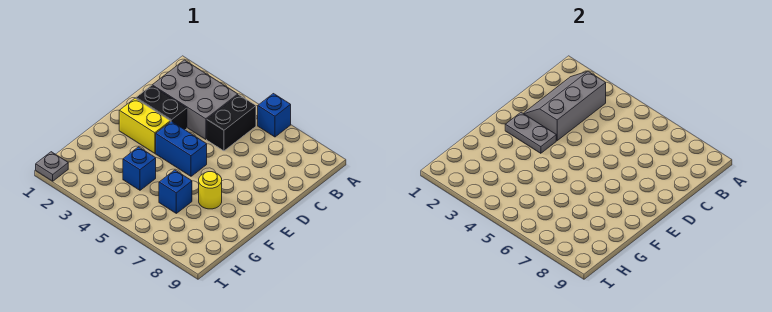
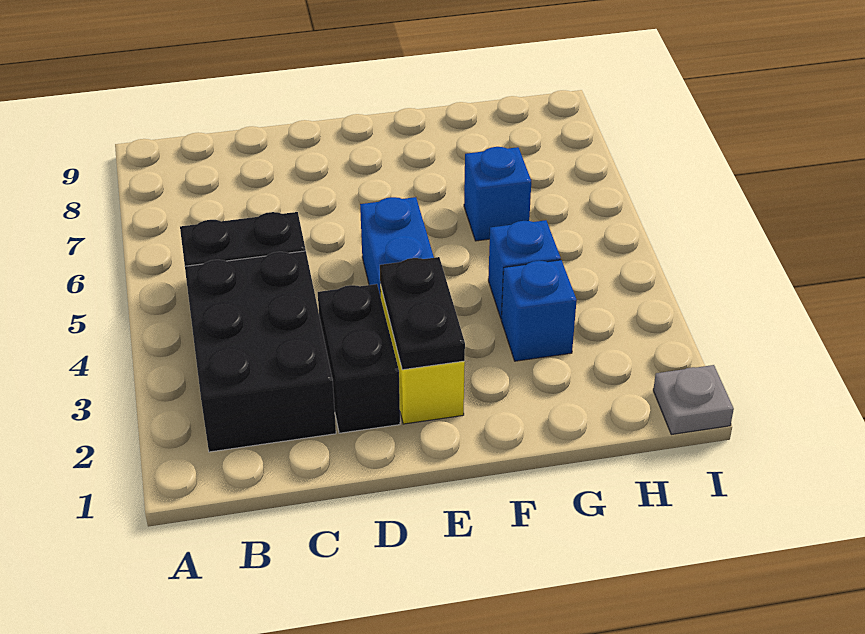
blue brick A6 level 1 -> blue brick G3 level 1
grey brick B2:C4 level 1 -> black brick B2:C4 level 1
grey slope B2:D3 level 2 top 3 -> none
grey plate E2:E3 level 2 -> black plate E2:E3 level 2
yellow round brick F7 level 1 -> none

